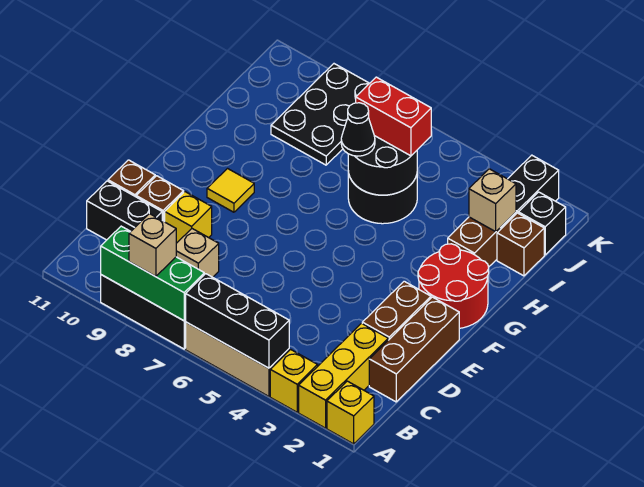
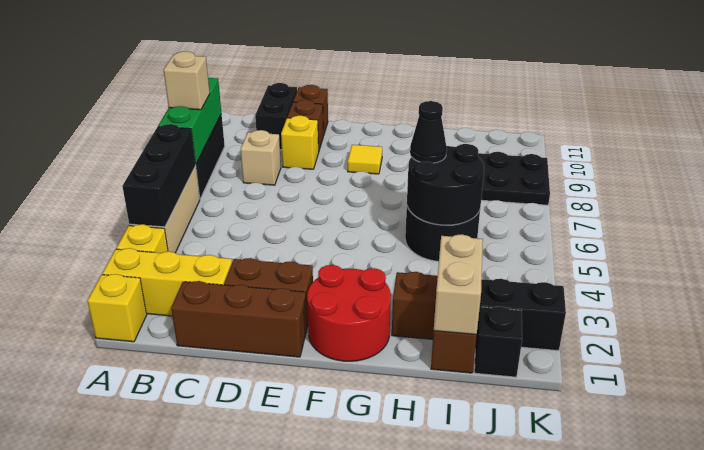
tan brick I2 level 2 -> tan brick I1:I2 level 2
red brick I5:I6 level 3 -> none

